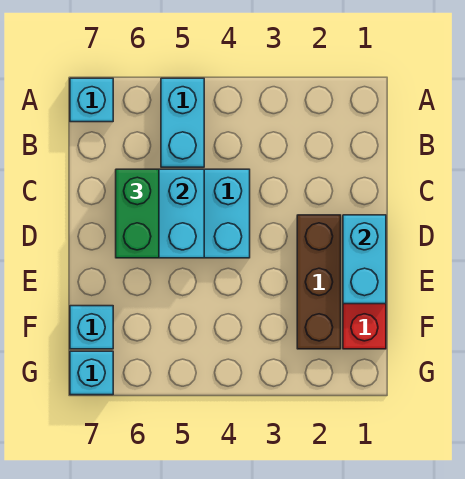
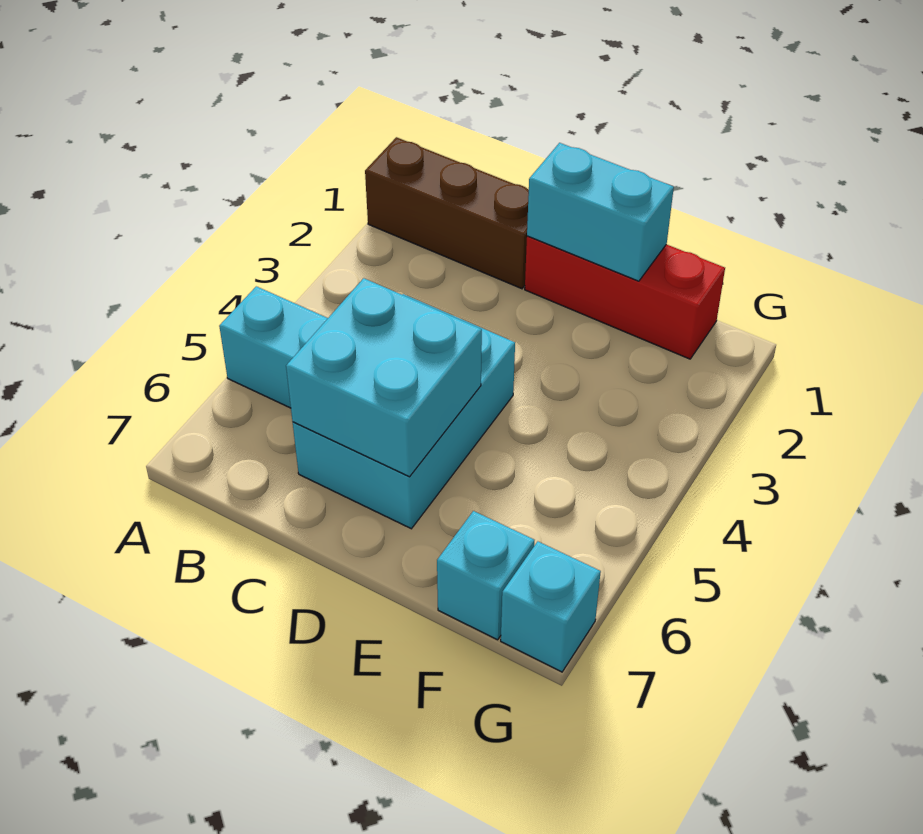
cyan brick A7 level 1 -> none
green brick C6:D6 level 3 -> none
brown brick D2:F2 level 1 -> brown brick A1:C1 level 1

